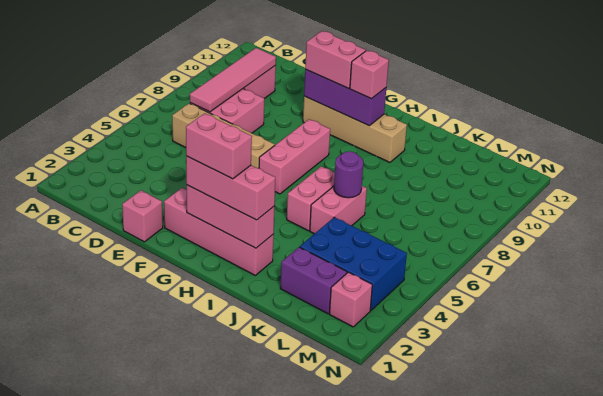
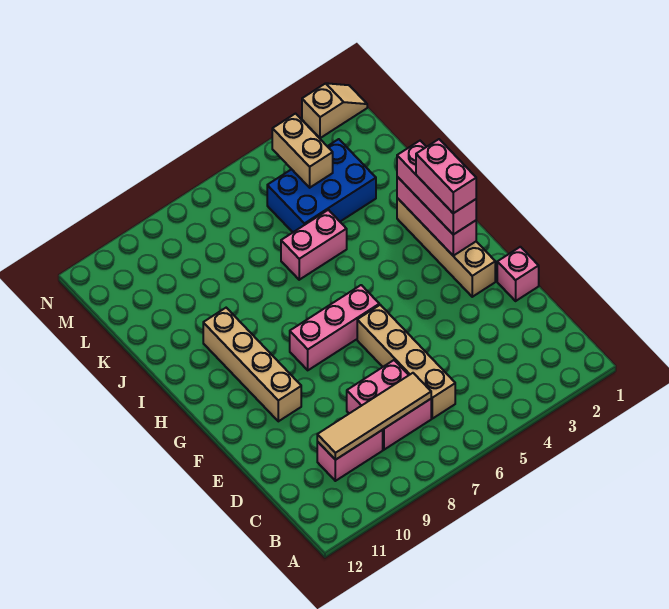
pink tile C7:C10 level 2 -> tan tile C7:C10 level 2
pink brick F2:I2 level 1 -> tan brick F2:I2 level 1
purple brick F10:H10 level 2 -> none
pink brick F10:G10 level 3 -> none
pink brick H10 level 3 -> none
pink brick I5:I6 level 1 -> none
purple round brick J6 level 2 -> none
purple brick K2:L2 level 1 -> none
blue brick K3:M4 level 1 -> blue brick K3:L5 level 1
none -> tan brick L4:M4 level 2
pink brick M2 level 1 -> none
none -> tan slope N1:N2 level 1 top 2

